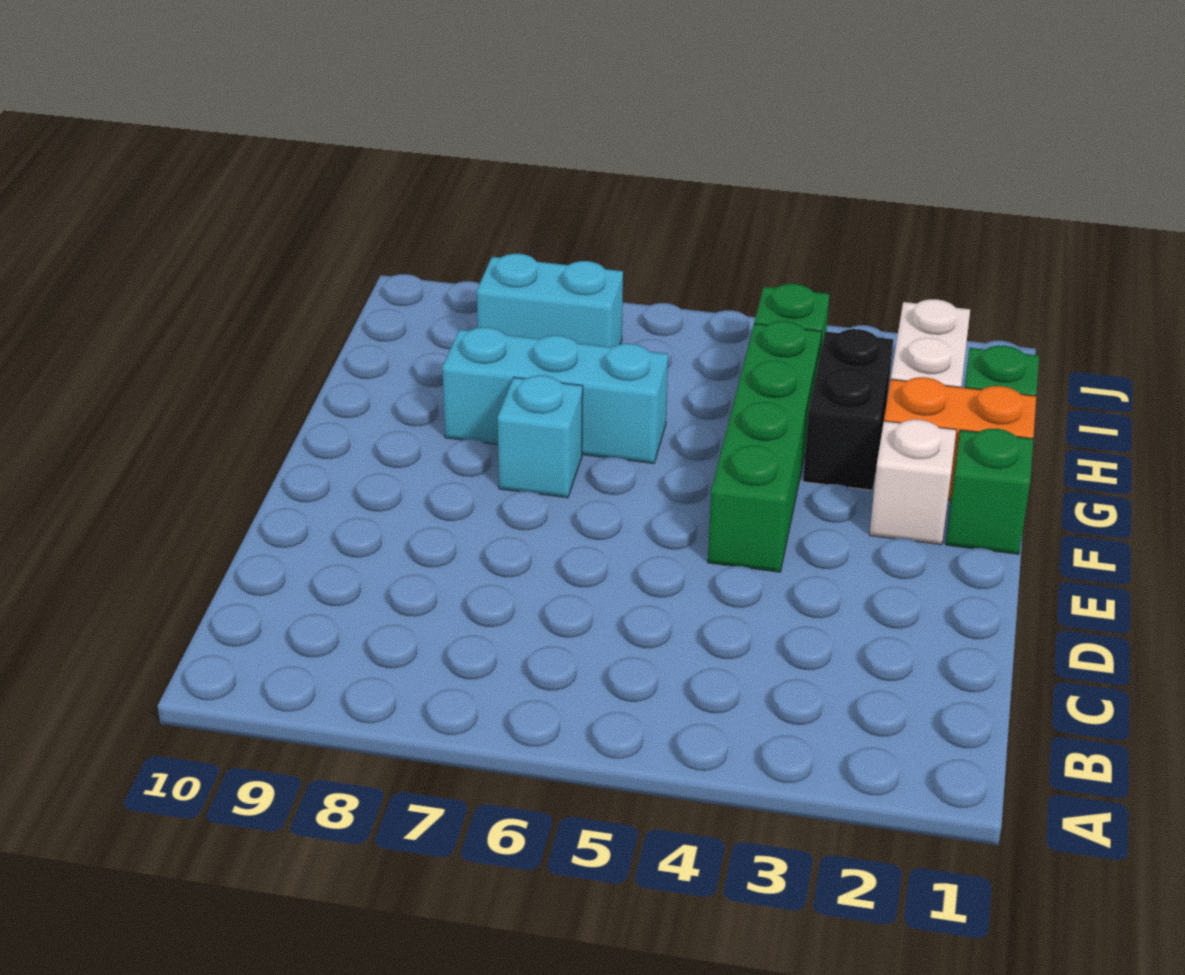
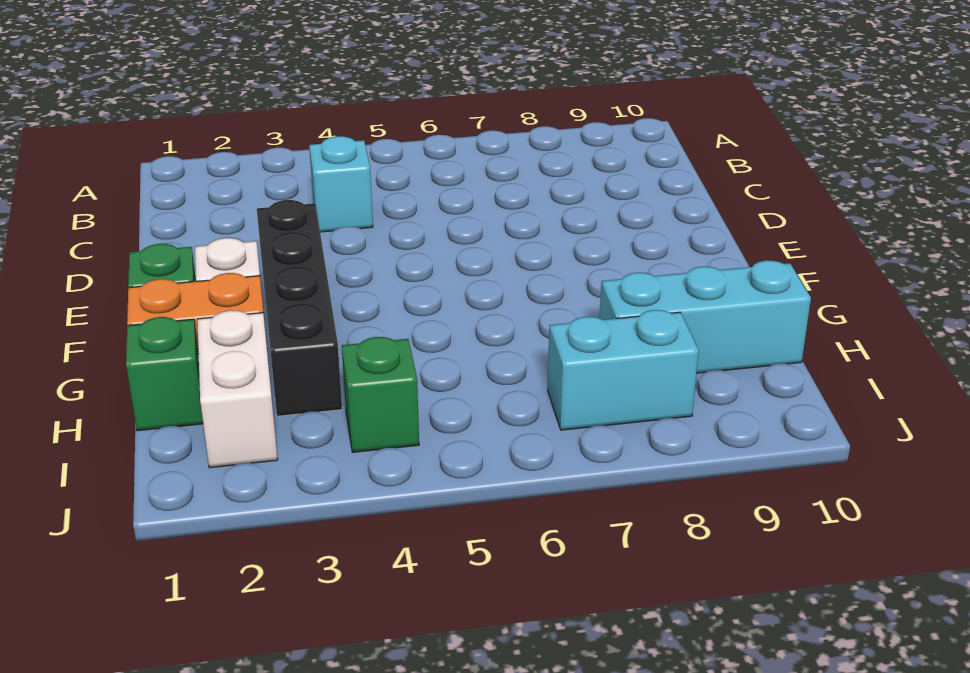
green brick E4:H4 level 1 -> none
cyan brick F7 level 1 -> cyan brick C4 level 1
black brick G3:H3 level 1 -> black brick E3:H3 level 1
cyan brick G6:G8 level 1 -> cyan brick H8:H10 level 1

